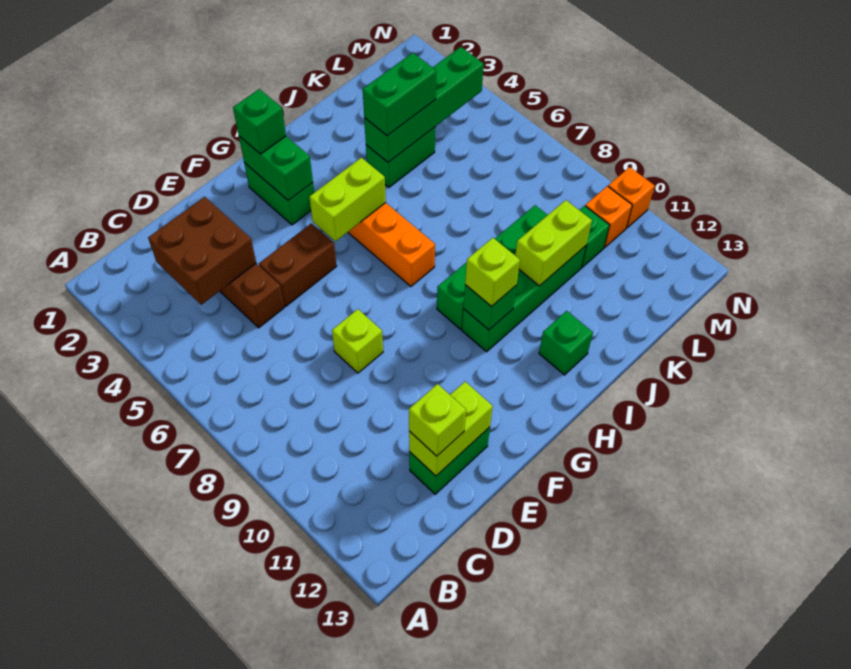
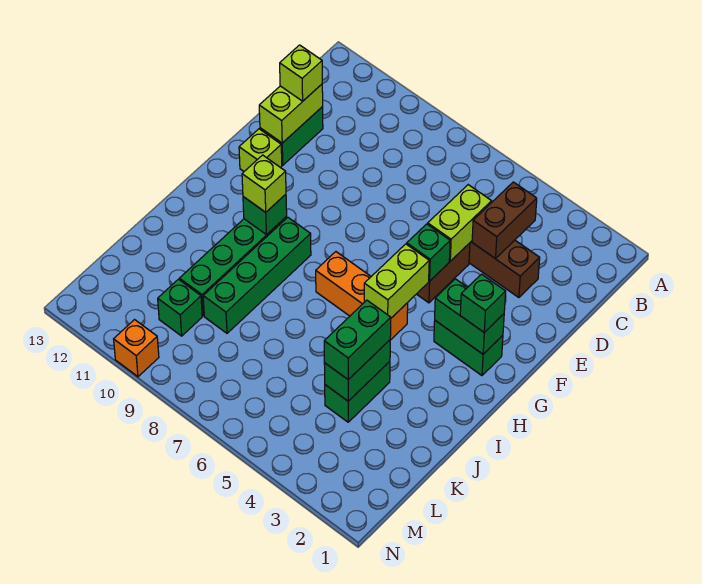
brown brick C3:D4 level 2 -> brown brick C4:D4 level 2
lime brick E8 level 1 -> lime brick F12 level 1
green brick I12 level 1 -> green brick F5 level 2
green brick J4:M4 level 2 -> green brick J4:K4 level 2
lime brick J10:K10 level 2 -> lime brick D5:E5 level 2
orange brick M10 level 1 -> none

